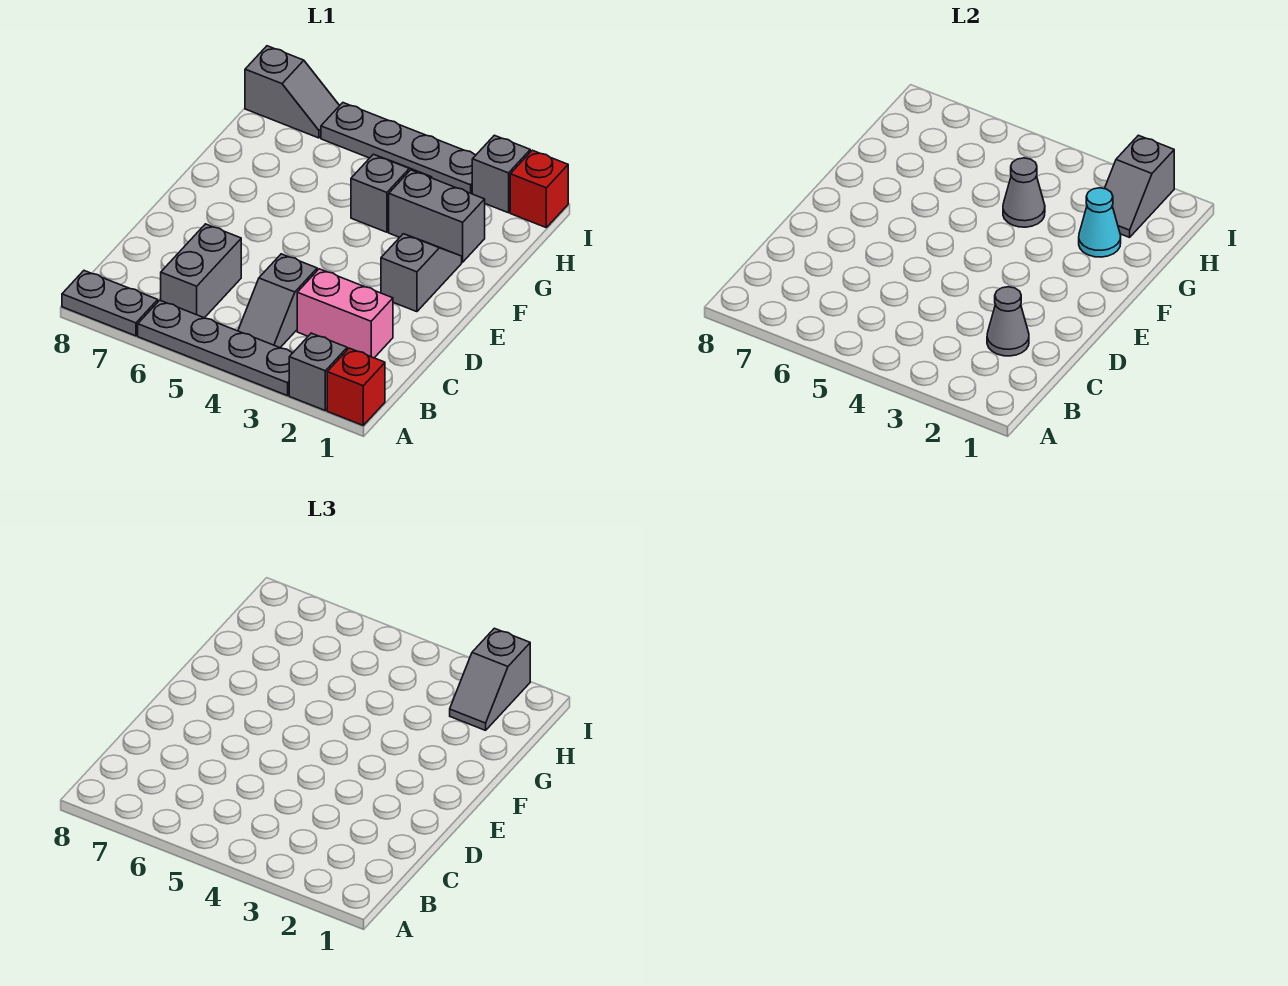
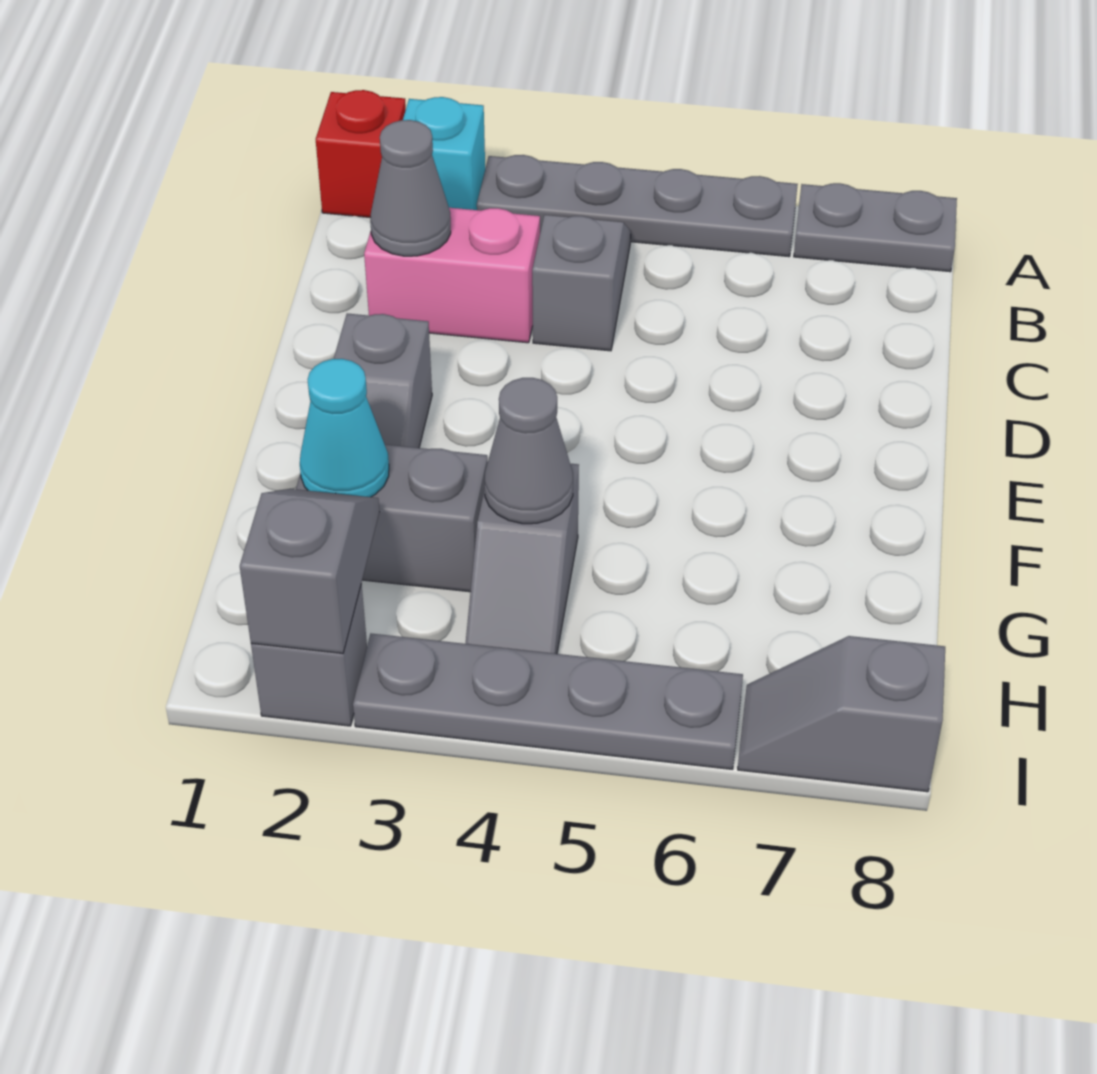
grey brick A2 level 1 -> cyan brick A2 level 1
grey brick B6:C6 level 1 -> none
grey slope H2:I2 level 3 top I -> none
red brick I1 level 1 -> none

